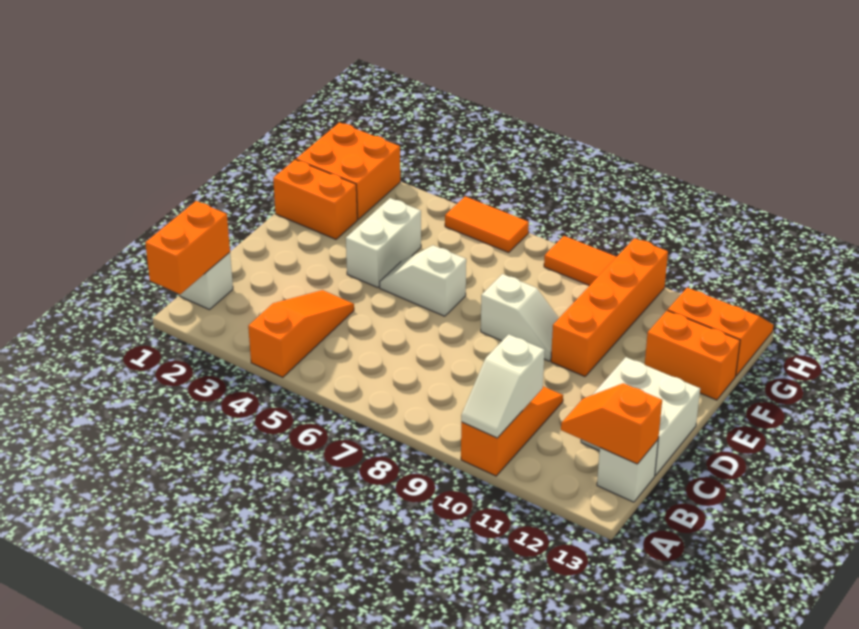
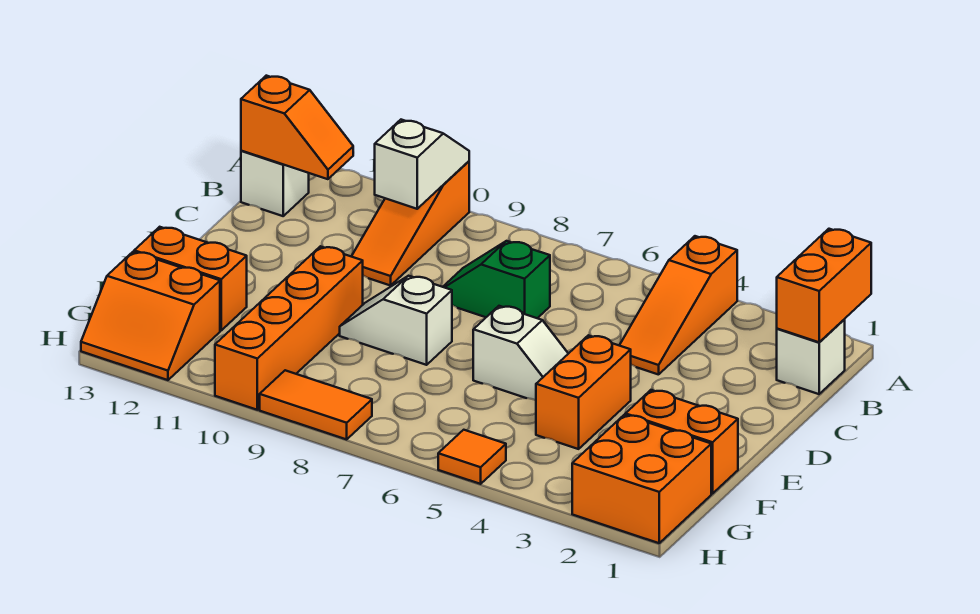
none -> green slope C7:C8 level 1 top 7
white brick C12:D13 level 1 -> none
white brick E4:F4 level 1 -> orange brick E4:F4 level 1
orange tile H5:H6 level 1 -> orange tile H5 level 1

